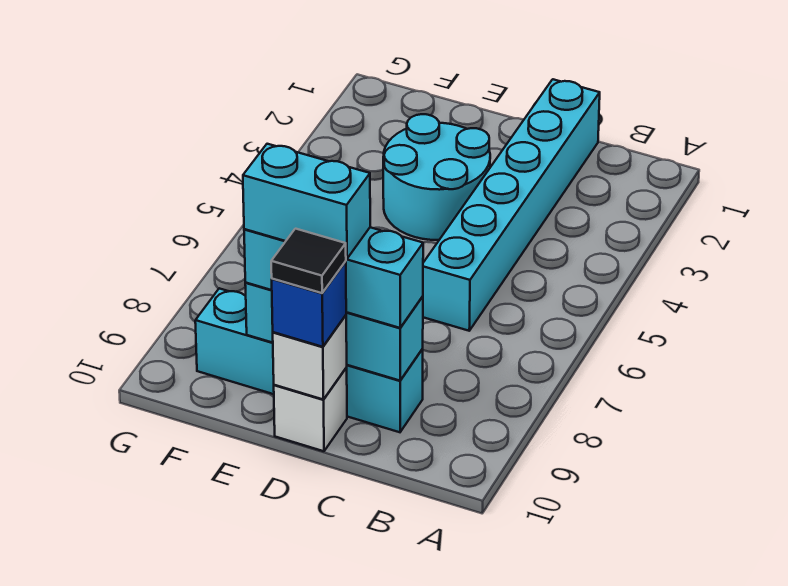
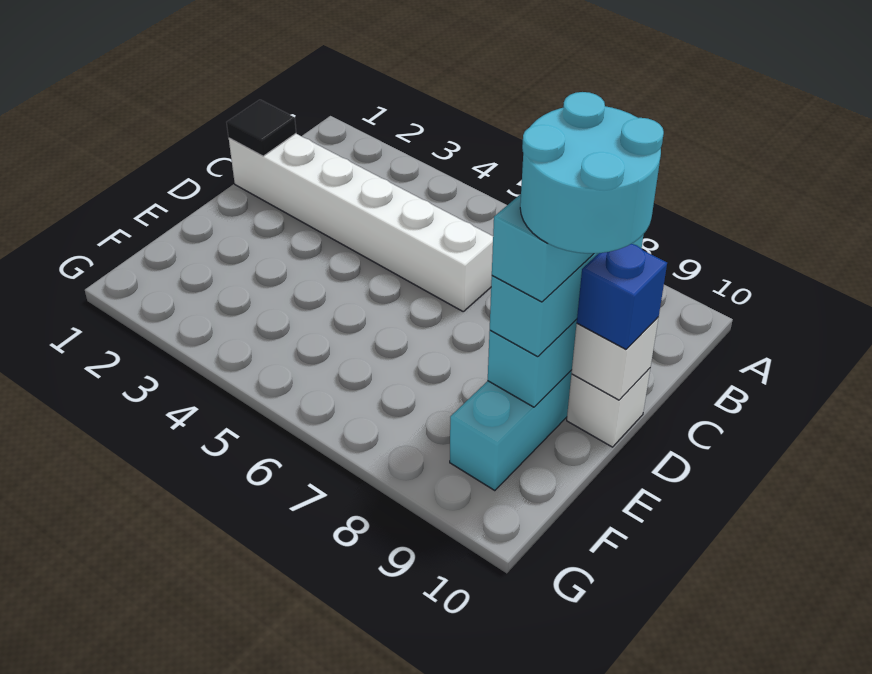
cyan brick C1:C6 level 1 -> white brick C1:C6 level 1
cyan round brick D3:E4 level 1 -> cyan round brick D9:E10 level 5
black tile D10 level 4 -> black tile C1 level 2

